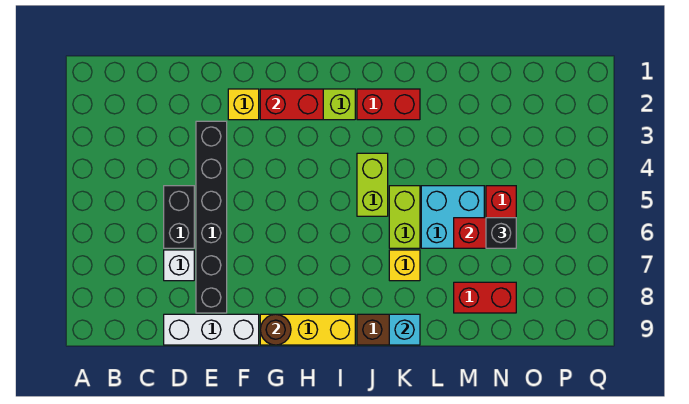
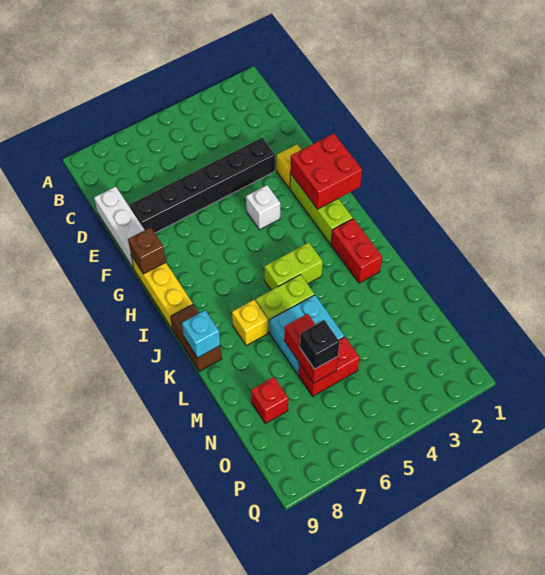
black brick D5:D6 level 1 -> none
white brick D7 level 1 -> white brick G4 level 1
red brick G2:H2 level 2 -> red brick G1:H2 level 2
brown round brick G9 level 2 -> brown brick G9 level 2
red brick M8:N8 level 1 -> red brick N8 level 1

